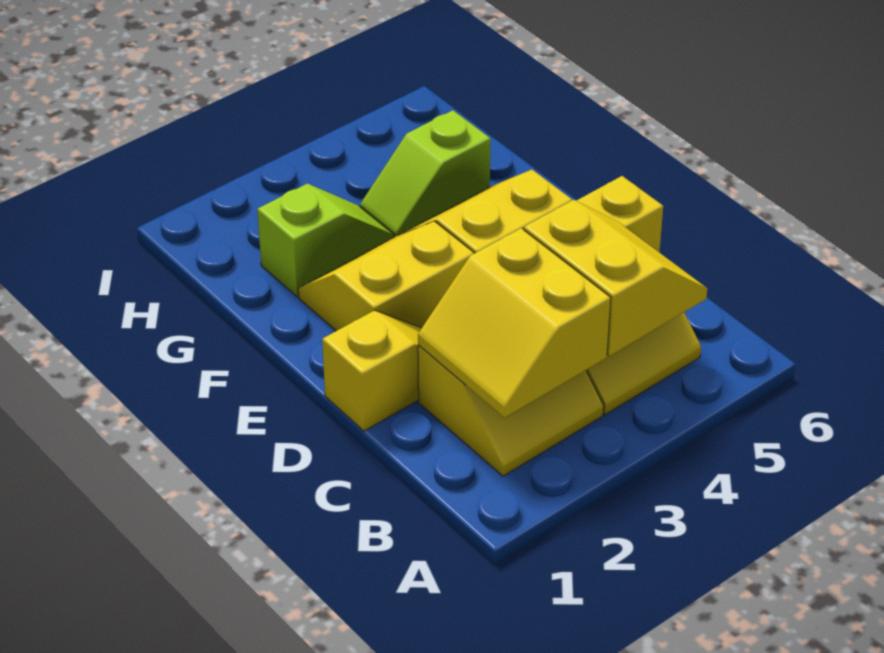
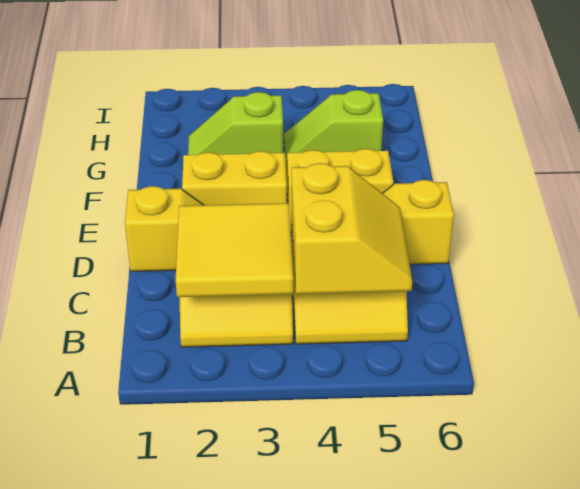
yellow slope B2:C3 level 2 top 3 -> yellow tile B2:C3 level 2
lime slope G2:G3 level 1 top 2 -> lime slope G2:G3 level 1 top 3

